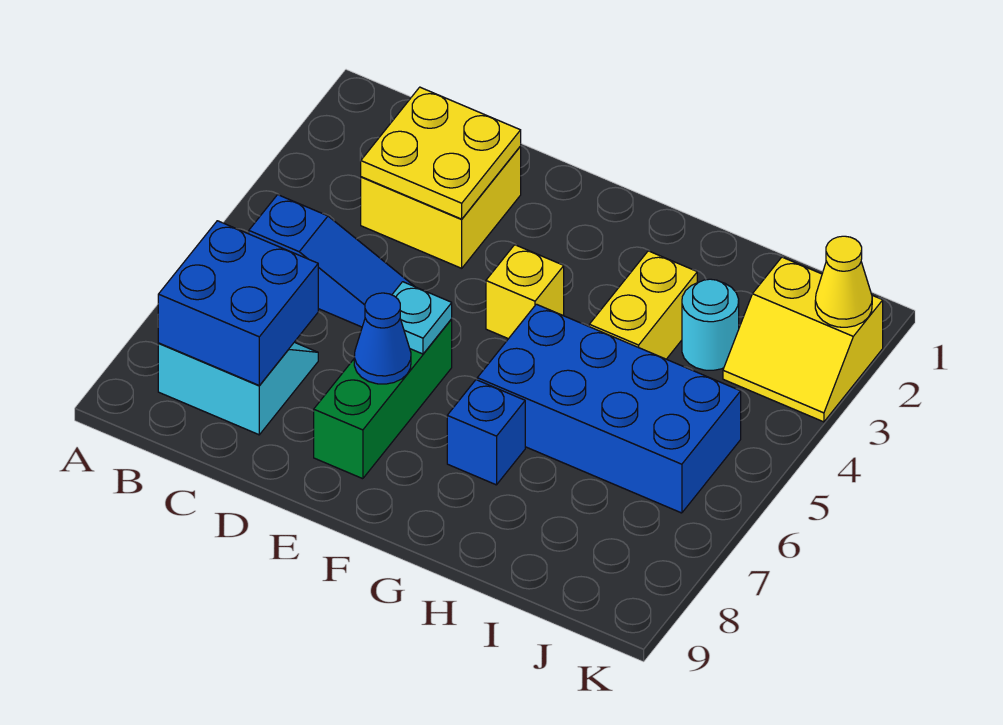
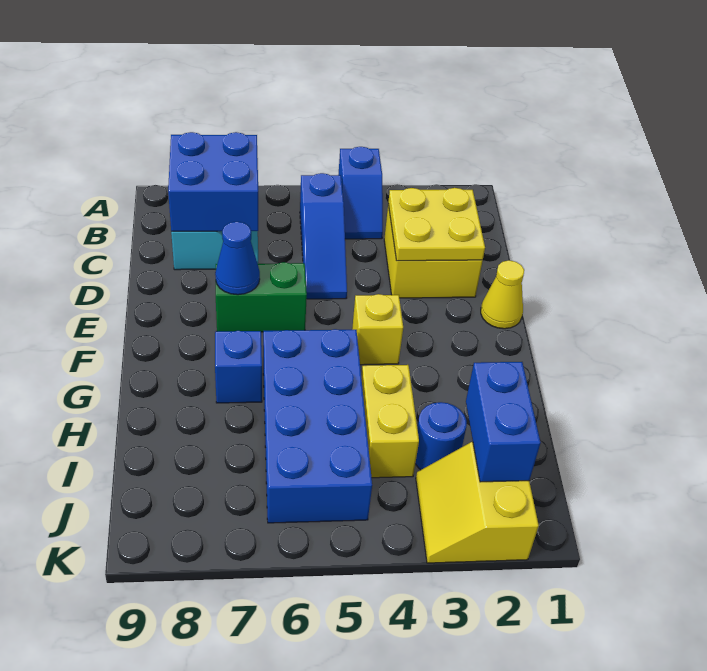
none -> blue slope A4:B4 level 1 top A
green brick E6:E8 level 1 -> green brick E6:E7 level 1
cyan plate E6 level 2 -> none
yellow brick H3:H4 level 1 -> yellow brick H4:I4 level 1
none -> blue brick I2:J2 level 2
cyan round brick I3 level 1 -> blue round brick I3 level 1
yellow cone K2 level 2 -> yellow cone E1 level 1

